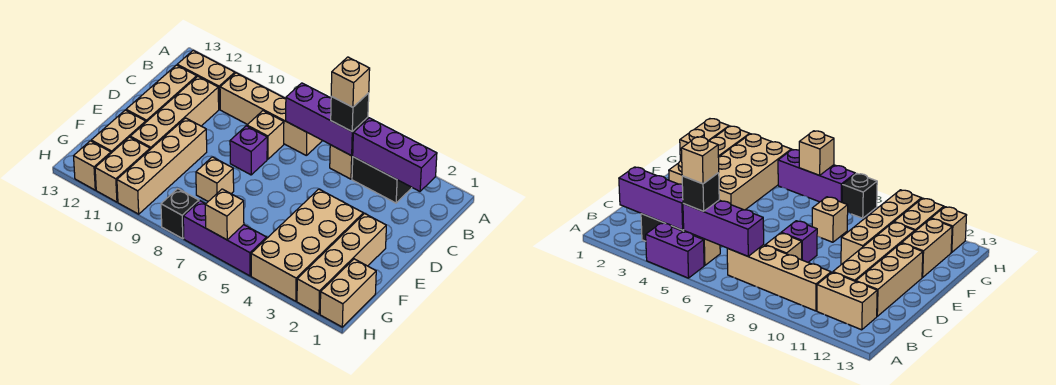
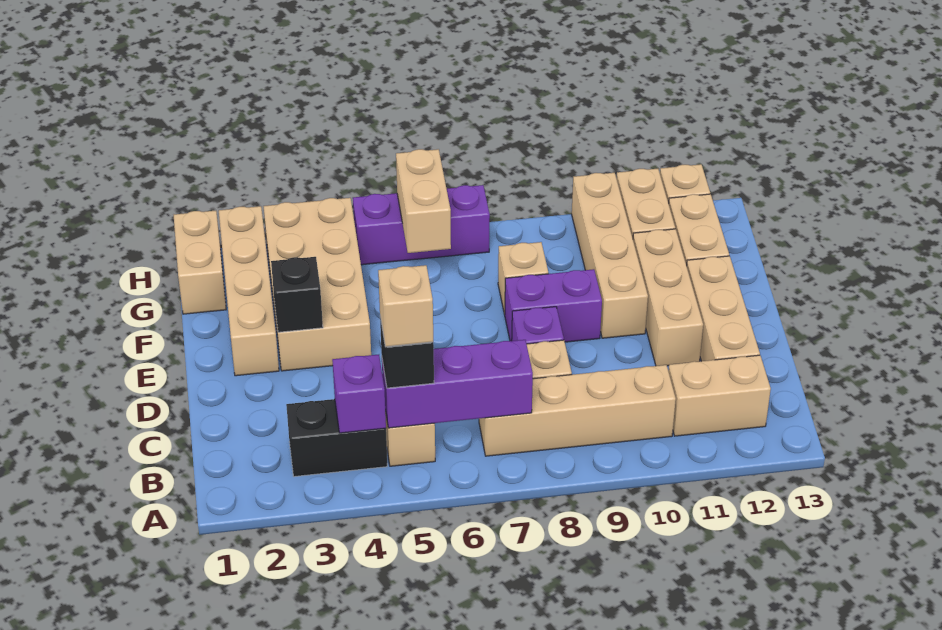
purple brick A4:A5 level 1 -> purple brick E8:E9 level 1
purple brick B2:B4 level 2 -> purple brick B4 level 2
tan brick C11:F11 level 1 -> tan brick D11:F11 level 1
tan brick H6 level 2 -> tan brick G6:H6 level 2
black brick H8 level 1 -> black brick E3 level 2

